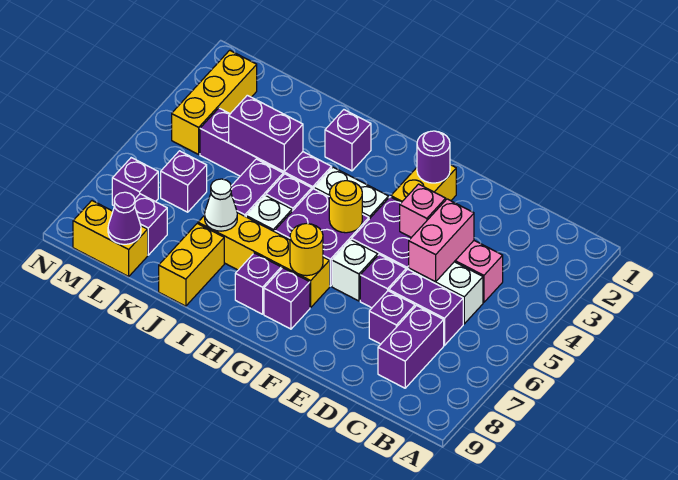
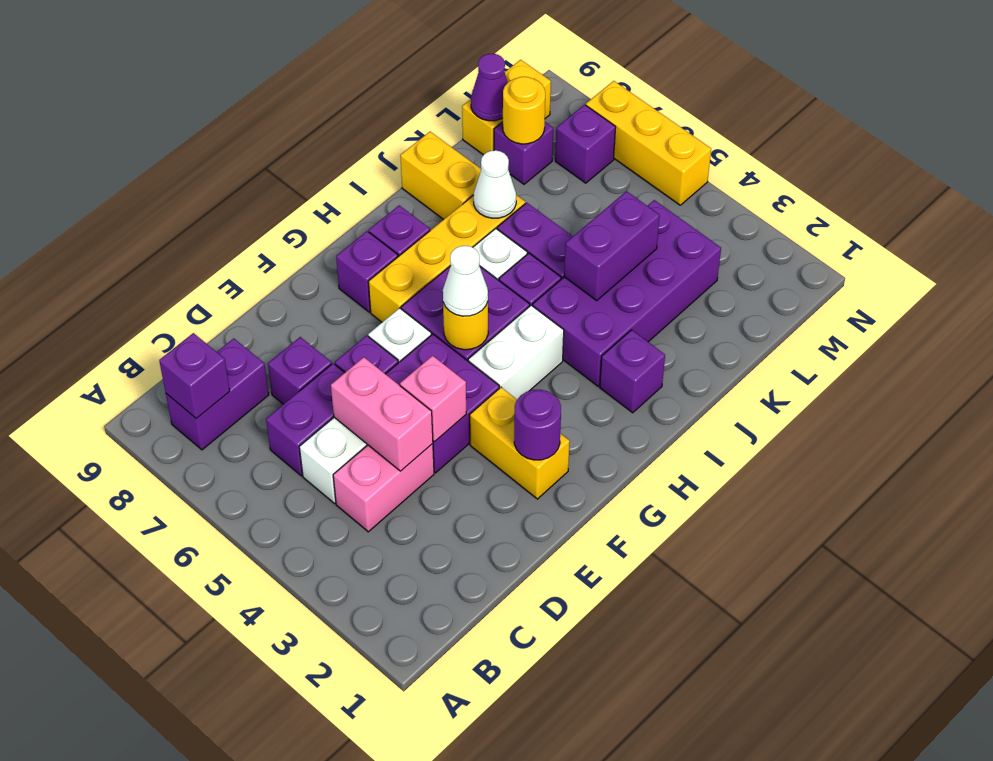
purple brick C7:C8 level 1 -> purple brick B8:C8 level 1
none -> white cone G5 level 3
yellow round brick G7 level 2 -> yellow round brick L8 level 2
purple brick I4:L4 level 1 -> purple brick I3:L4 level 1
purple brick L6 level 1 -> purple brick B8 level 2
yellow brick M2:M4 level 1 -> yellow brick N5:N7 level 1

